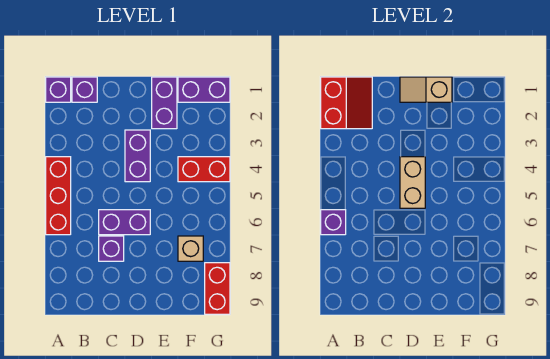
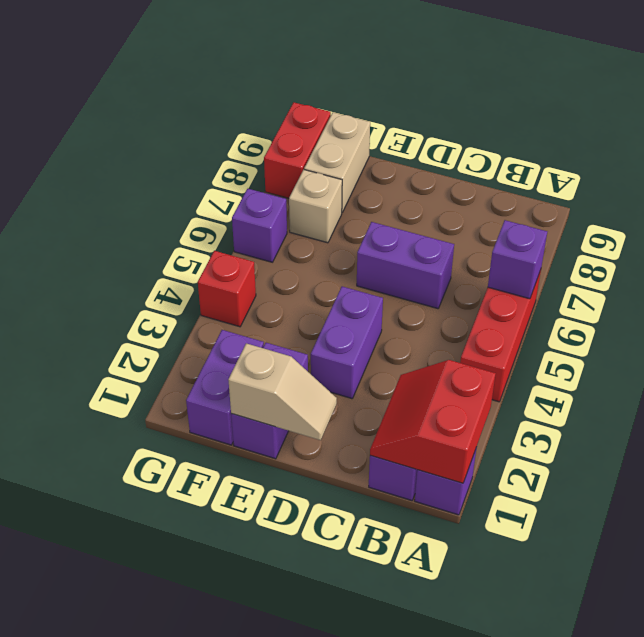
purple brick C7 level 1 -> purple brick G6 level 1
tan brick D4:D5 level 2 -> tan brick F8:F9 level 1
purple brick F1:G1 level 1 -> purple brick F1:F2 level 1
red brick F4:G4 level 1 -> red brick G4 level 1

